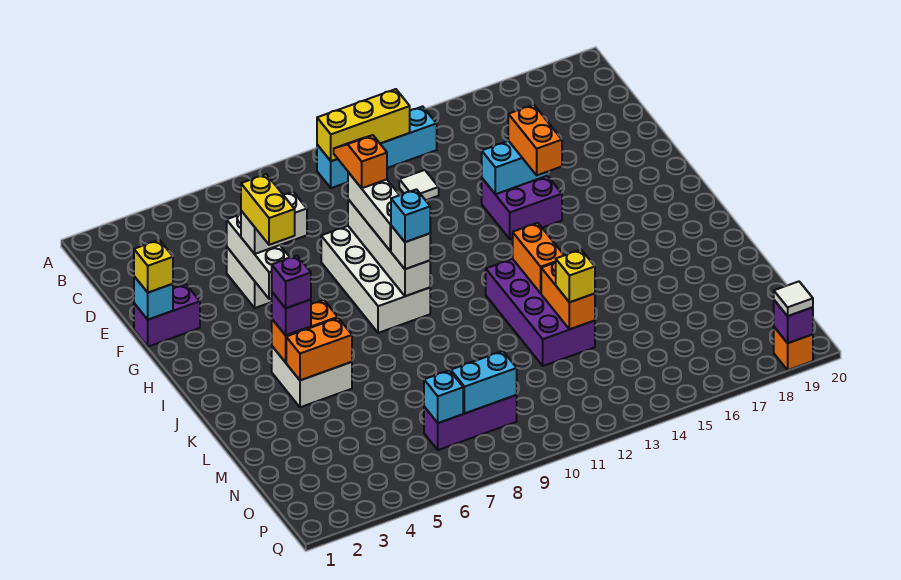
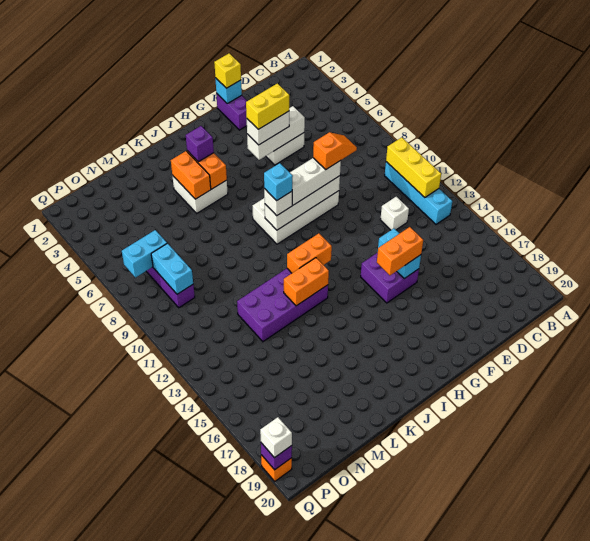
white tile D12 level 1 -> white brick D12 level 1
white brick F5:F6 level 3 -> white brick F5:G5 level 3
purple brick J4 level 4 -> none
orange brick L13:M13 level 2 -> orange brick I12:J12 level 2
yellow brick M13 level 3 -> none
cyan brick O7 level 2 -> cyan brick O7:P7 level 2
white tile Q19 level 3 -> white brick Q19 level 3

